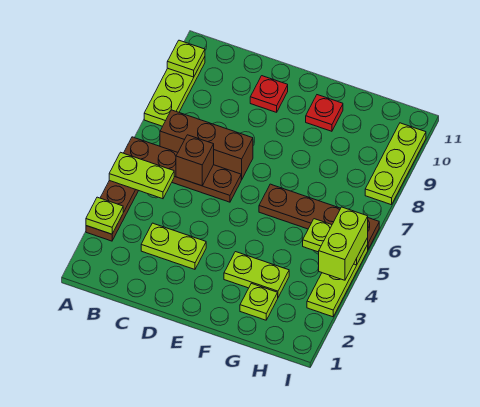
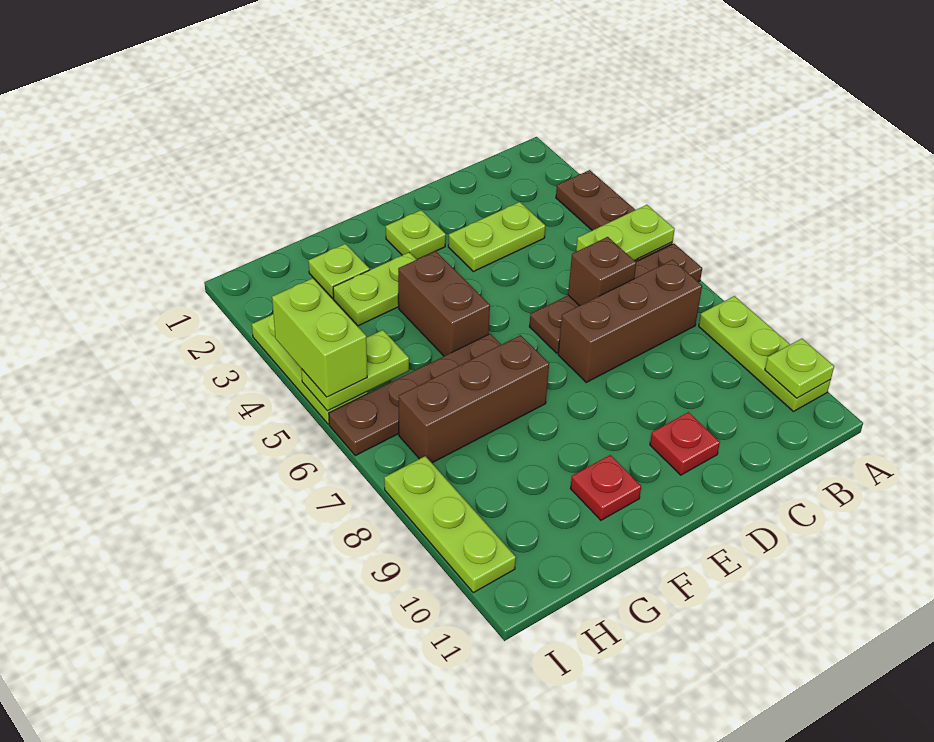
lime plate A3 level 2 -> lime plate E2 level 1
none -> brown brick F4:F5 level 1
none -> brown brick F7:H7 level 1

